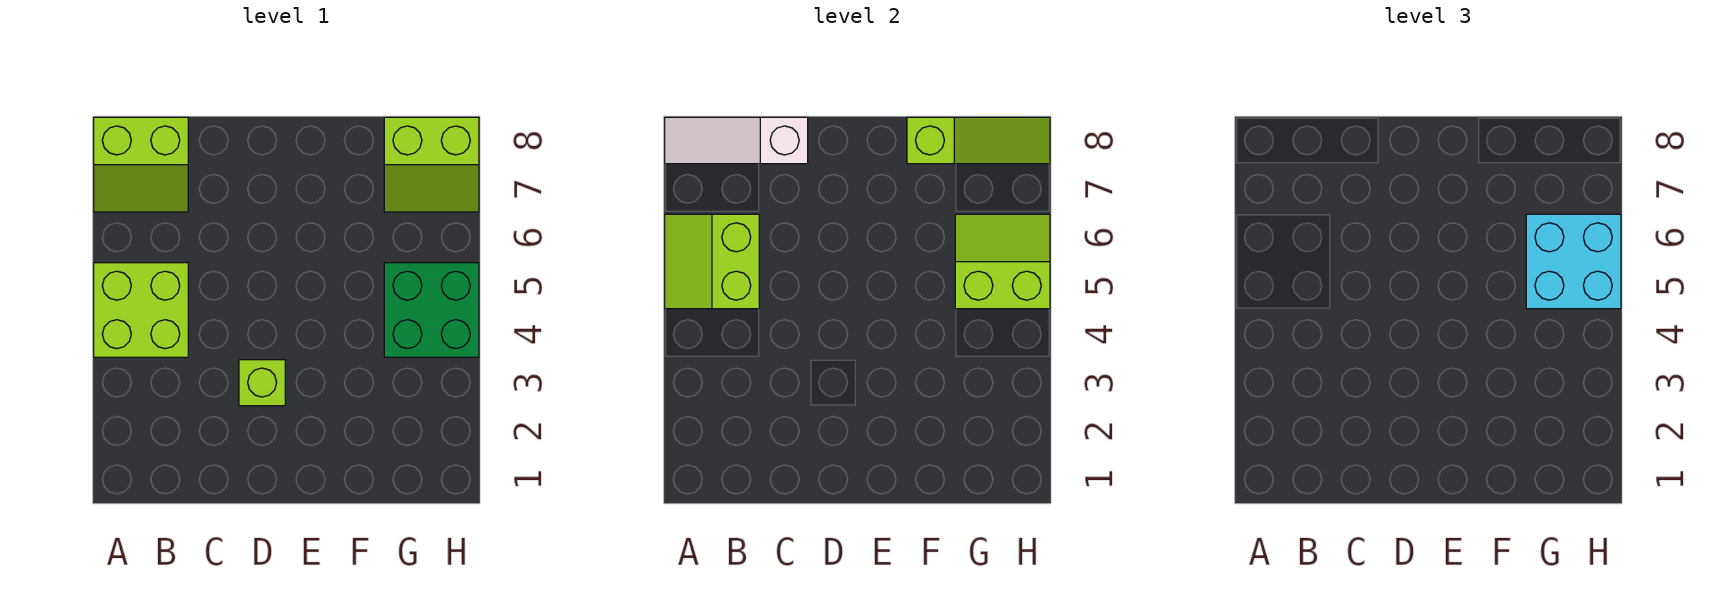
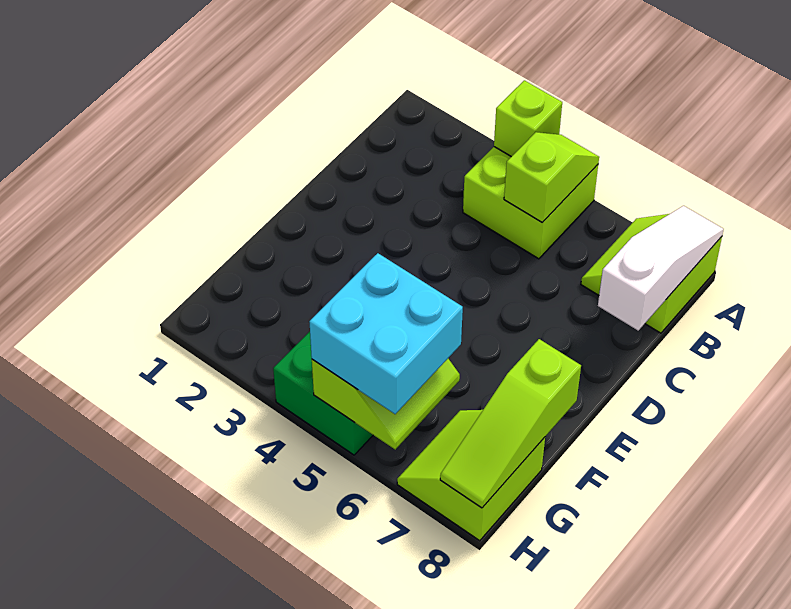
lime slope A5:B6 level 2 top B -> lime slope A5:B5 level 2 top B
lime brick D3 level 1 -> lime brick A4 level 2

